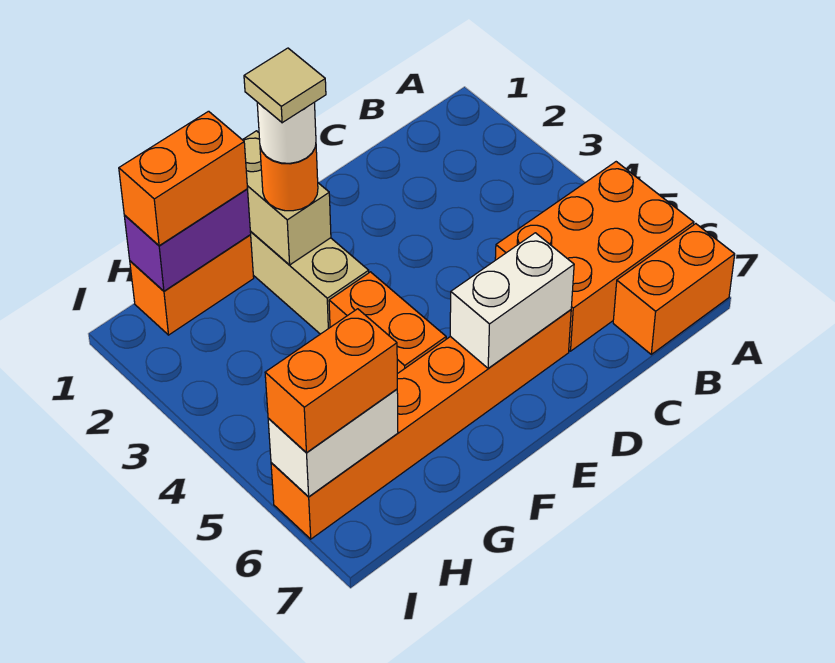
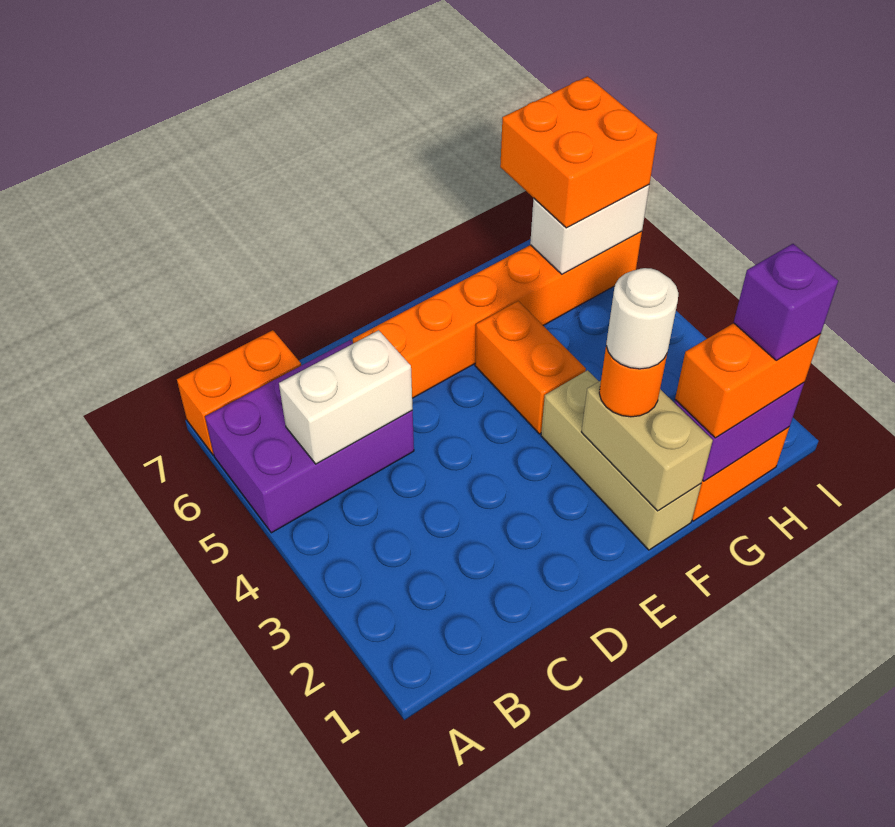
orange brick A5:C6 level 1 -> purple brick A5:C6 level 1
white brick D6:E6 level 2 -> white brick B5:C5 level 2
tan tile F2 level 5 -> none
none -> purple brick H1 level 4
orange brick H6:I6 level 3 -> orange brick H6:I7 level 3

